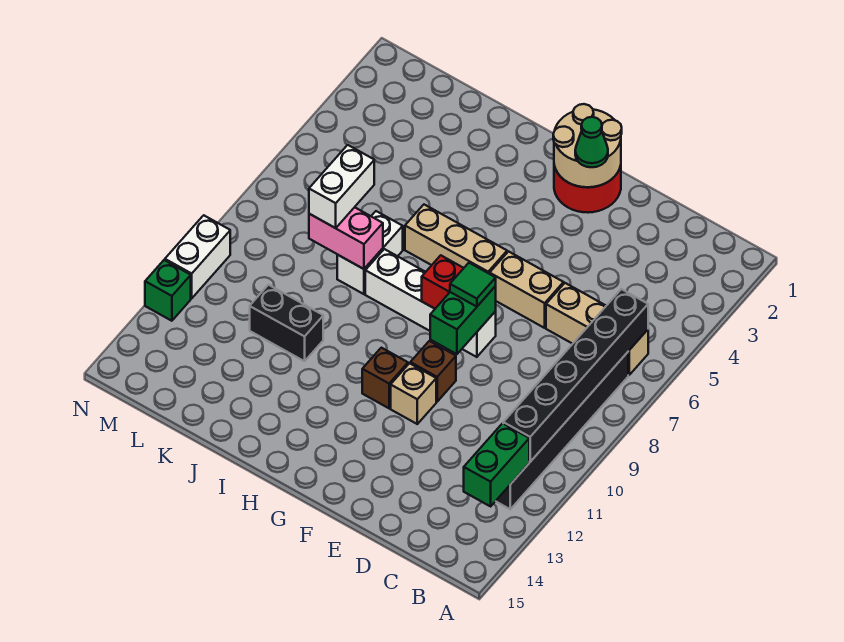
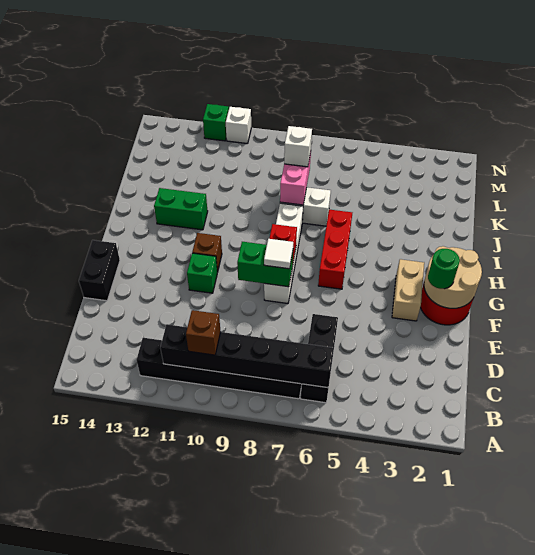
tan brick B6:D6 level 1 -> black brick B6:D6 level 1
green brick B12:B13 level 2 -> green brick I12:I13 level 1
tan brick E6:F6 level 1 -> tan brick F3:G3 level 1
green cone F2 level 3 -> green round brick F2 level 3
green tile F8 level 3 -> white tile F8 level 3
brown brick F10 level 1 -> brown brick B10 level 3
tan brick F11 level 1 -> green brick F11 level 1
tan brick G6:I6 level 1 -> red brick G6:I6 level 1
black brick J11:K11 level 1 -> black brick E15:F15 level 1
white brick K7:K8 level 3 -> white brick K8 level 3
white brick N10:N11 level 1 -> white brick N11 level 1

